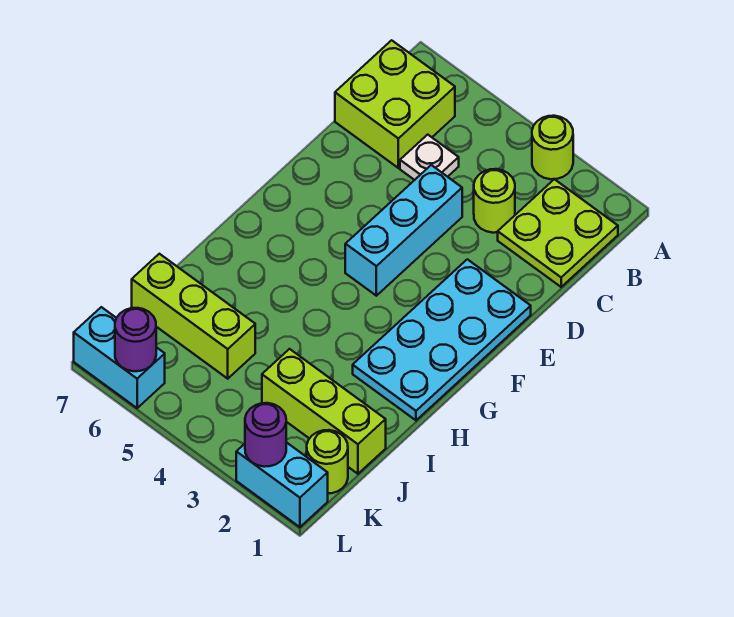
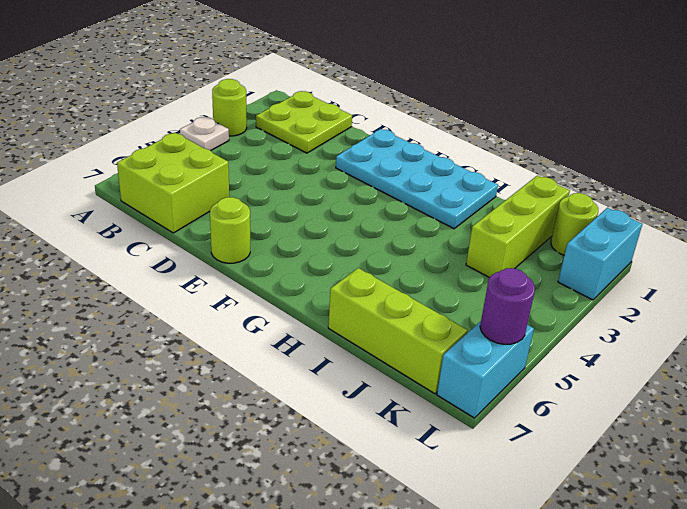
lime round brick C3 level 1 -> lime round brick E7 level 1
white plate C5 level 1 -> white plate A4 level 1
cyan brick D4:F4 level 1 -> none
lime brick J5:J7 level 1 -> lime brick I7:K7 level 1
purple round brick L2 level 2 -> none

